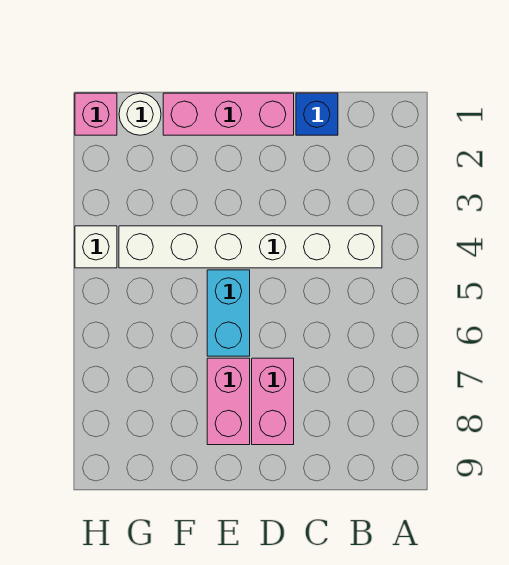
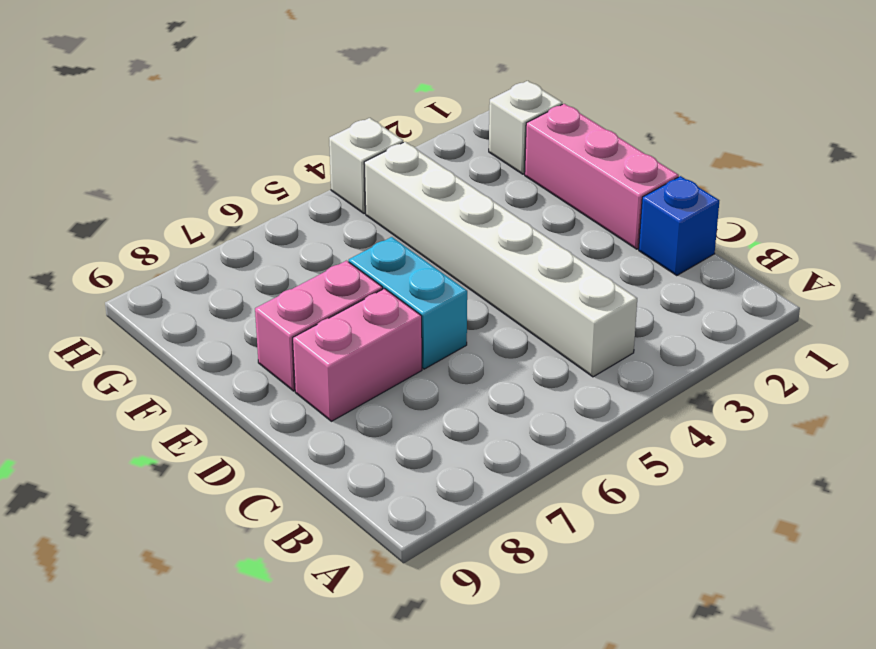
cyan brick E5:E6 level 1 -> cyan brick D6:E6 level 1
white round brick G1 level 1 -> white brick G1 level 1
pink brick H1 level 1 -> none

